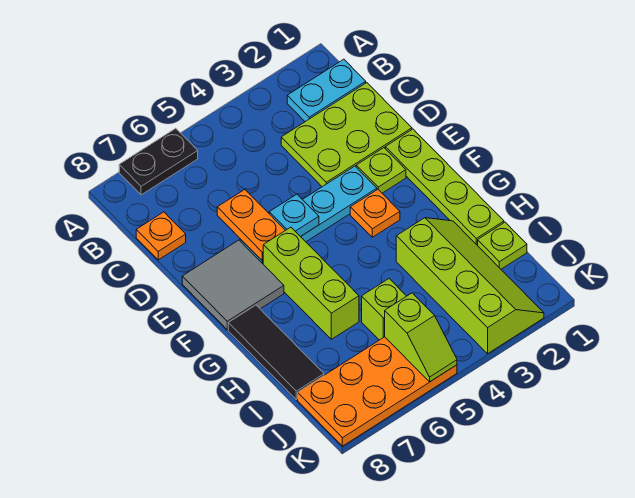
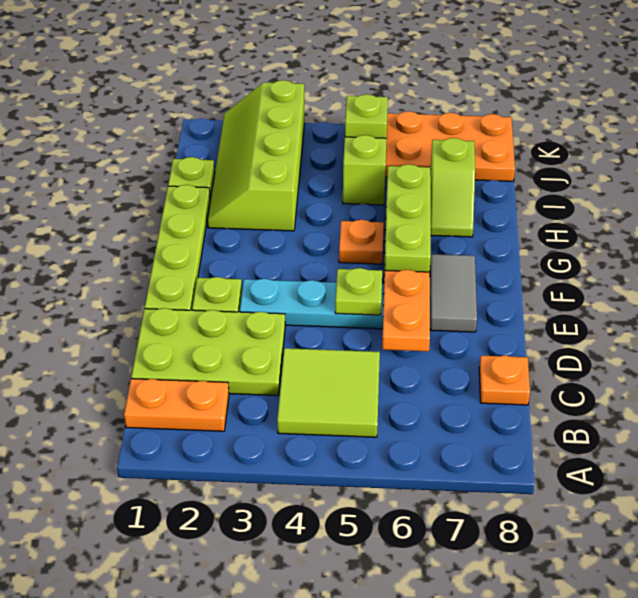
black plate A6:A7 level 1 -> none
cyan plate B1:B2 level 1 -> orange plate B1:B2 level 1
none -> lime tile B4:C5 level 1
cyan plate E5 level 2 -> lime plate E5 level 2
grey tile E7:F8 level 1 -> grey tile E7:F7 level 1
orange plate F3 level 1 -> orange plate G5 level 1
black tile G8:I8 level 1 -> none
none -> lime slope H7:I7 level 1 top I

